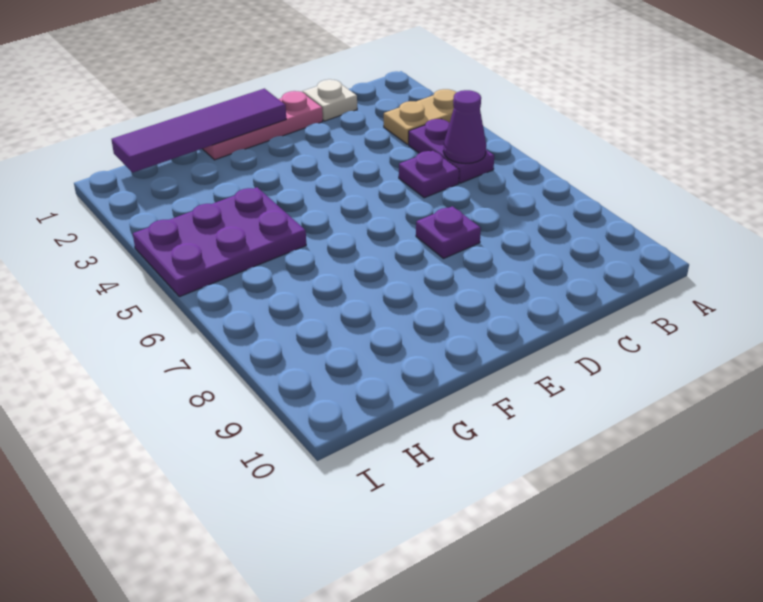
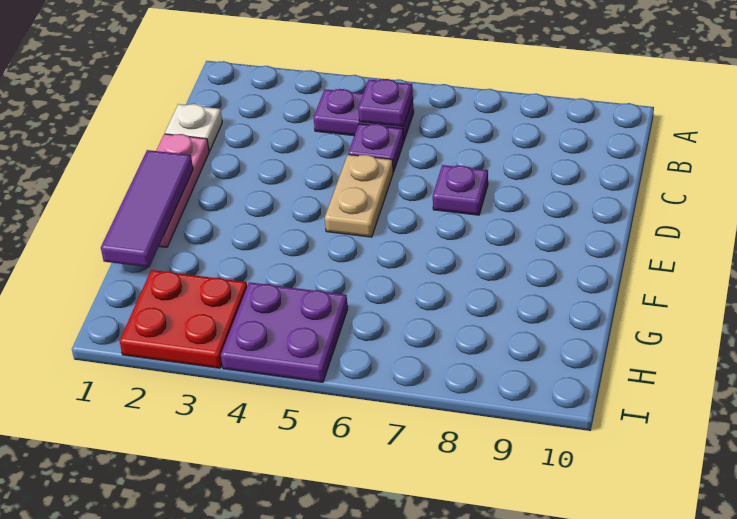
tan plate A3:B3 level 1 -> tan plate D5:E5 level 1
purple cone B5 level 2 -> purple plate B5 level 2
purple tile E1:H1 level 2 -> purple tile E1:G1 level 2
purple plate G4:I5 level 1 -> purple plate H4:I5 level 1
none -> red plate H2:I3 level 1

